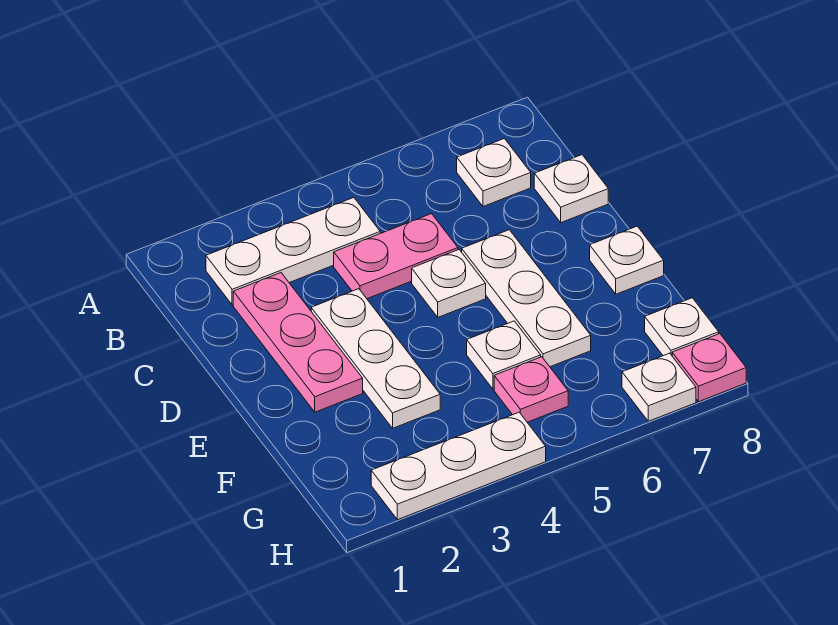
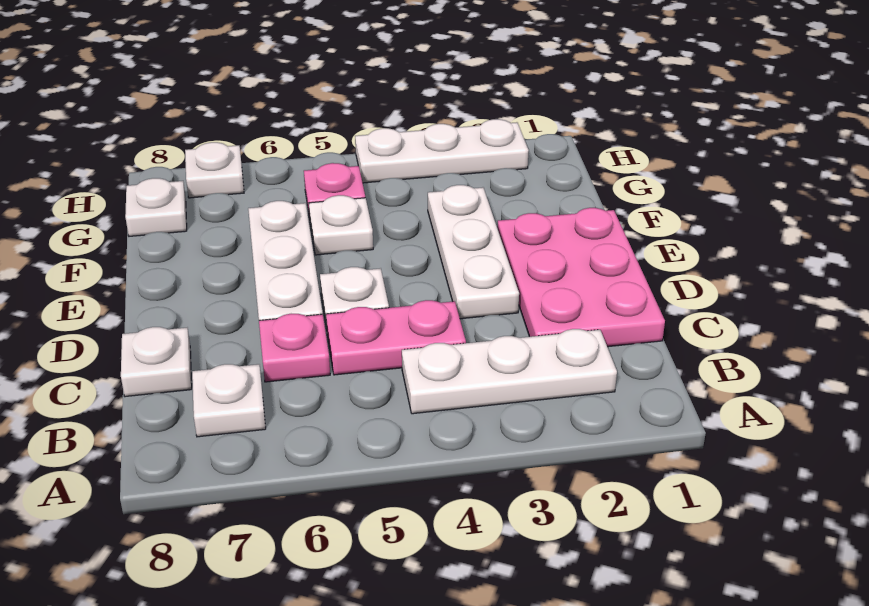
pink plate C2:E2 level 1 -> pink plate C1:E2 level 1
white plate E8 level 1 -> none
pink plate H8 level 1 -> pink plate C6 level 1

